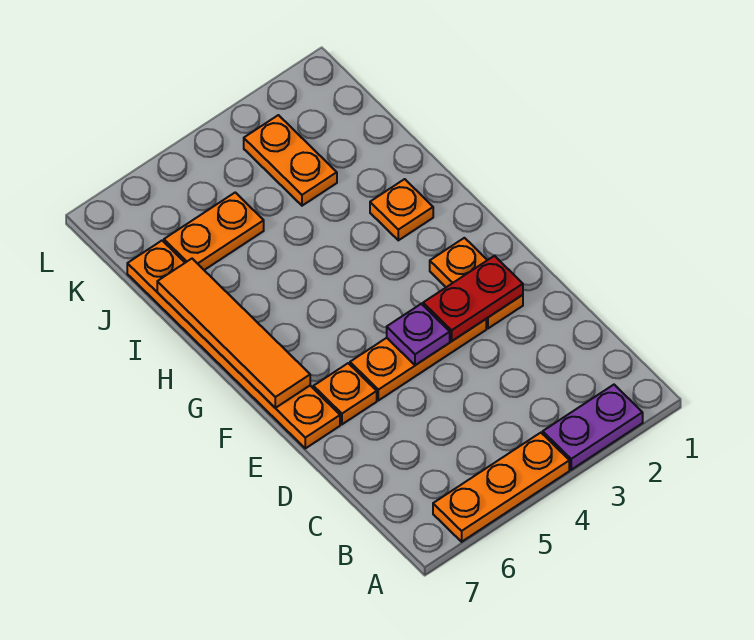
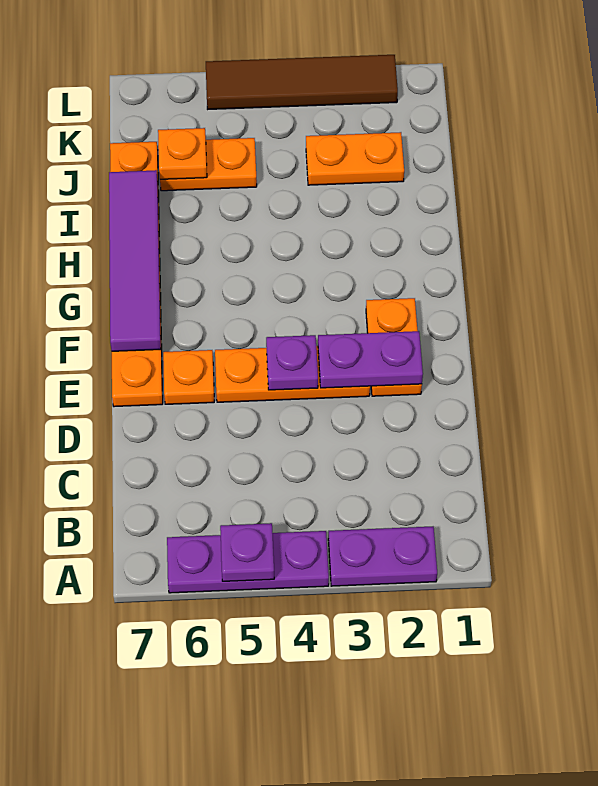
orange plate A4:A6 level 1 -> purple plate A4:A6 level 1
none -> purple plate A5 level 2
red plate E2:E3 level 2 -> purple plate E2:E3 level 2
orange tile F7:I7 level 2 -> purple tile F7:I7 level 2
orange plate H2 level 1 -> orange plate J6 level 2
orange plate J3:K3 level 1 -> orange plate J2:J3 level 1
none -> brown tile L2:L5 level 1

